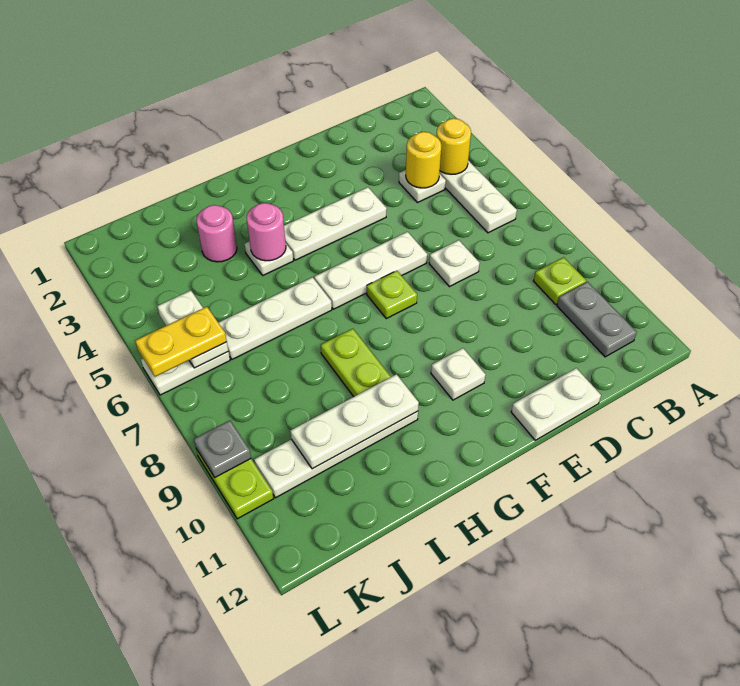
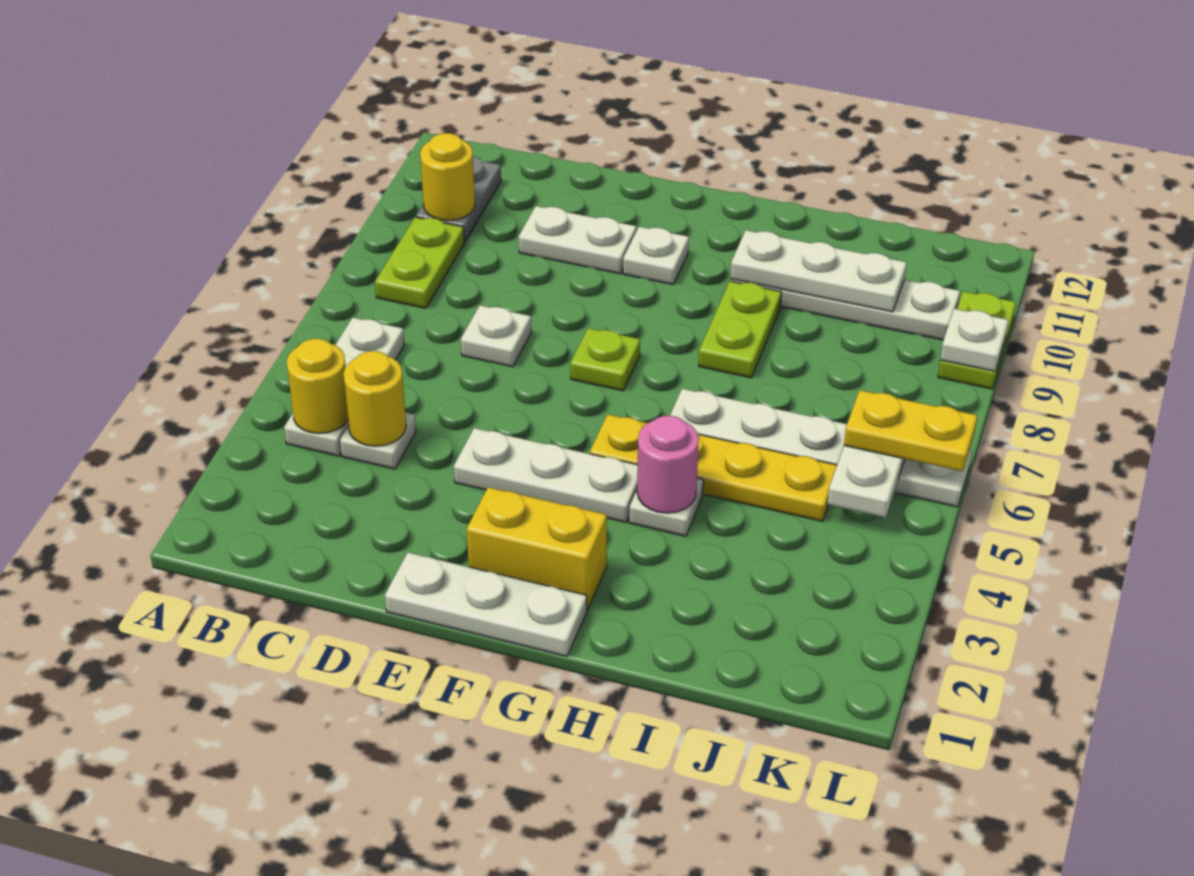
lime plate B9 level 1 -> lime plate B8:B9 level 1
none -> yellow round brick B10 level 2
white plate D12:E12 level 1 -> white plate D10:E10 level 1
white plate E6:G6 level 1 -> white plate E1:G1 level 1
none -> yellow brick F2:G2 level 1
none -> yellow plate G5:J5 level 1
pink round brick I3 level 1 -> none
grey plate L9 level 2 -> white plate L9 level 2

